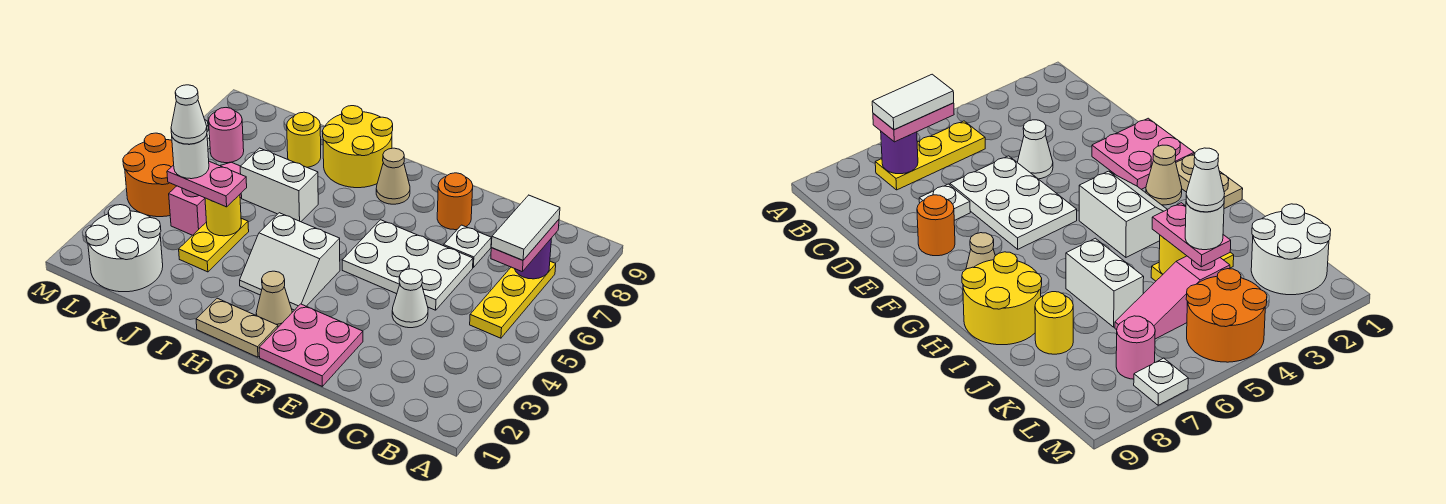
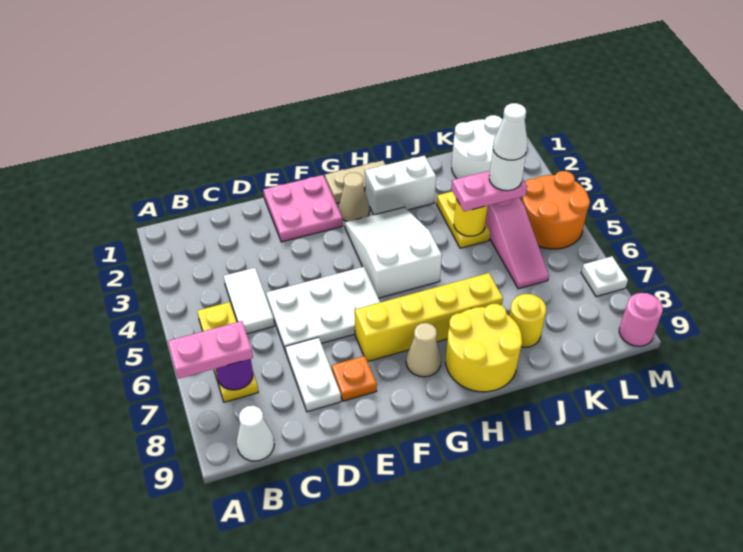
pink plate B6:B7 level 3 -> pink plate A7:B7 level 3
white tile B6:B7 level 4 -> white tile C4:C5 level 1
white cone D4 level 1 -> white cone B9 level 1
white plate D7 level 1 -> white plate D7:D8 level 1
orange round brick E8 level 1 -> orange plate E8 level 1
none -> yellow brick F7:I7 level 1
white slope G3:H4 level 1 top 4 -> white slope G3:H5 level 1 top 5
white brick I6:J6 level 1 -> white brick H2:I2 level 1
pink round brick L7 level 1 -> pink round brick M9 level 1

